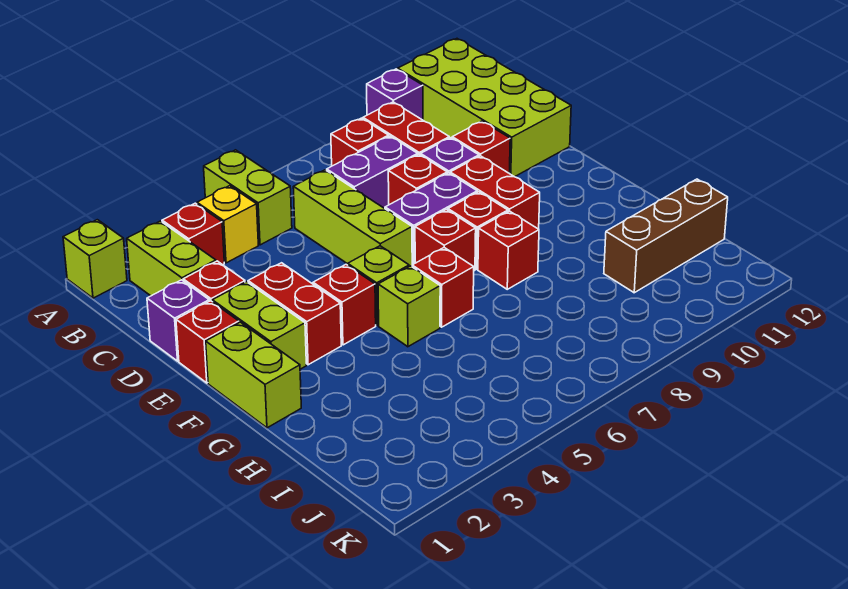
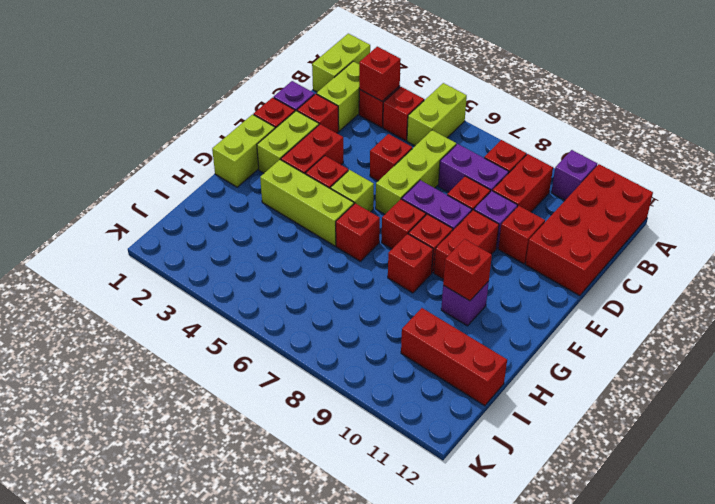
lime brick A1 level 1 -> lime brick A1:B1 level 1
lime brick A11:D12 level 1 -> red brick A11:D12 level 1
none -> red brick B3 level 2
yellow brick B4 level 1 -> red brick B4 level 1
none -> red brick D5 level 1
lime brick G5 level 1 -> lime brick G3:G5 level 1
none -> purple brick G10 level 1
none -> red brick G10 level 2
brown brick I10:I12 level 1 -> red brick I10:I12 level 1

